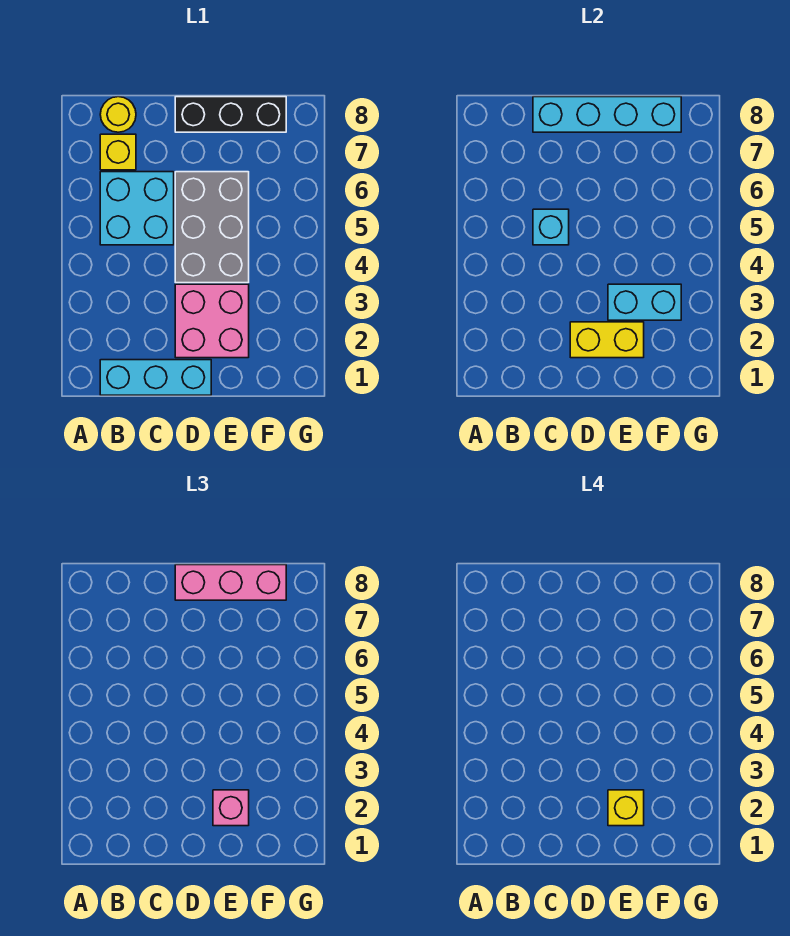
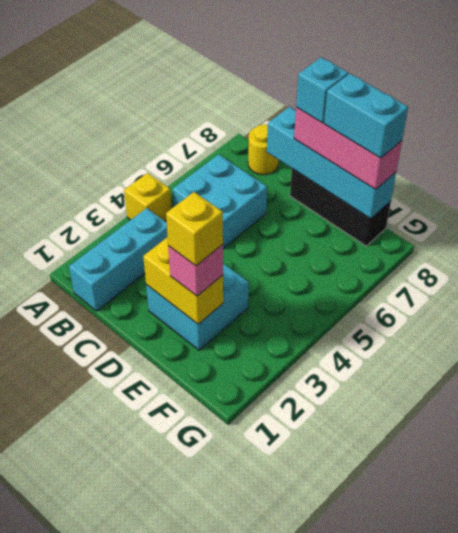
cyan brick B1:D1 level 1 -> cyan brick B1:B3 level 1
yellow brick B7 level 1 -> yellow brick A4 level 1
cyan brick C5 level 2 -> cyan brick D8 level 4
pink brick D2:E3 level 1 -> cyan brick D2:E3 level 1
grey brick D4:E6 level 1 -> none
cyan brick E3:F3 level 2 -> cyan brick E8:F8 level 4

